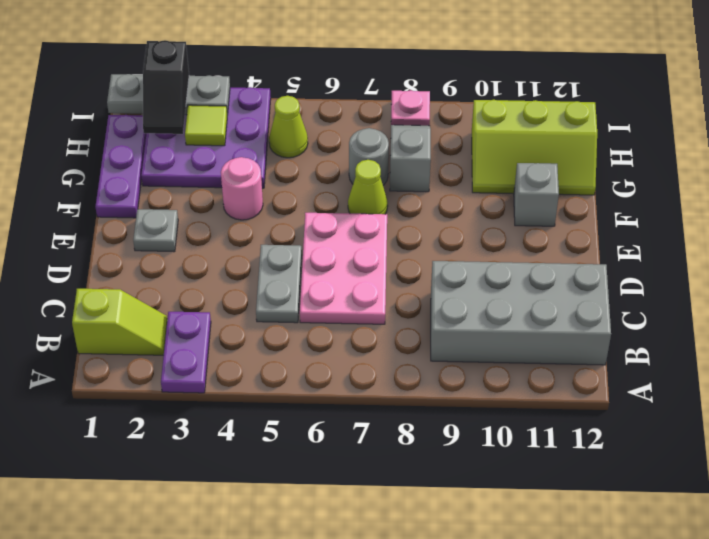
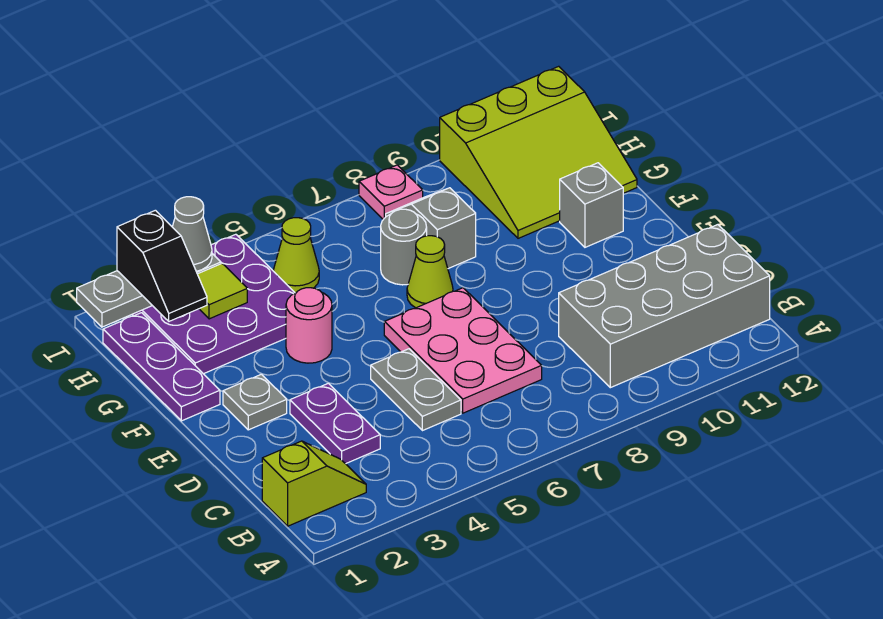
purple plate A3:B3 level 1 -> purple plate C3:D3 level 1
lime slope G10:H12 level 1 top H -> lime slope G10:I12 level 1 top I
none -> grey cone I3 level 3

